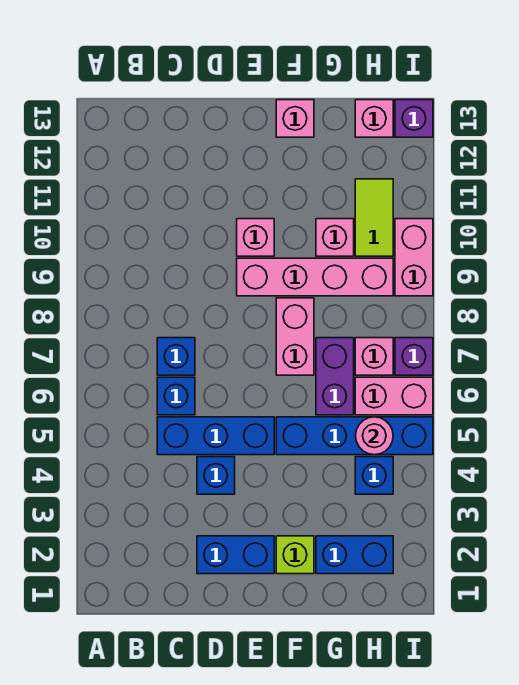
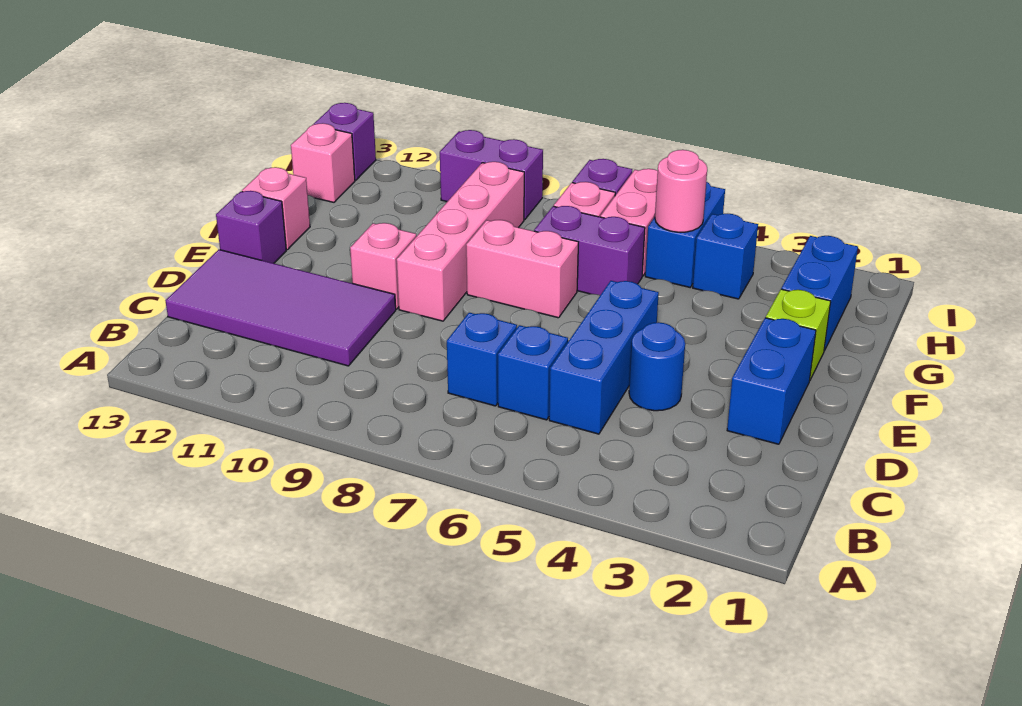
none -> purple tile C10:D13 level 1
blue brick D4 level 1 -> blue round brick D4 level 1
none -> purple brick E13 level 1
blue brick F5:I5 level 1 -> blue brick H5:I5 level 1
pink brick G10 level 1 -> none
lime tile H10:H11 level 1 -> none
pink brick I9:I10 level 1 -> purple brick I9:I10 level 1

